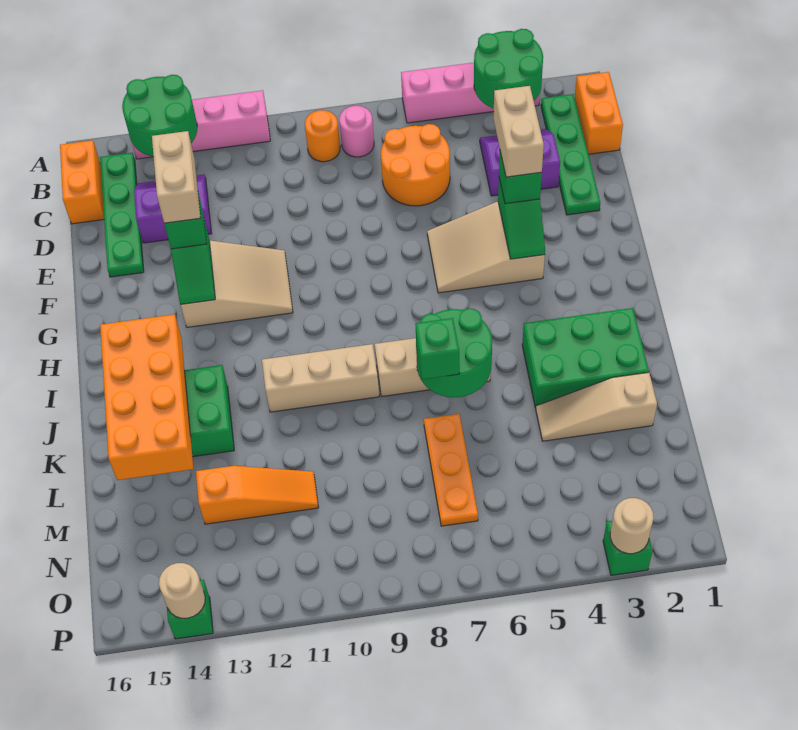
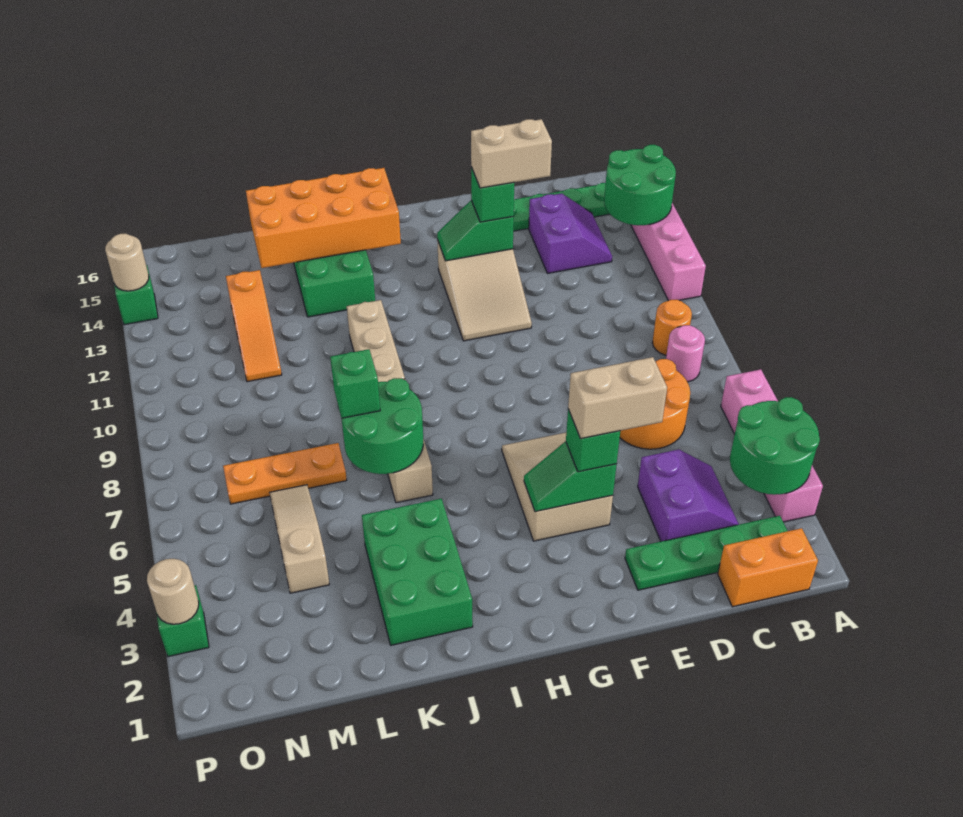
orange brick B16:C16 level 1 -> none
tan slope L2:L4 level 1 top 2 -> tan slope M4:M6 level 1 top 4

